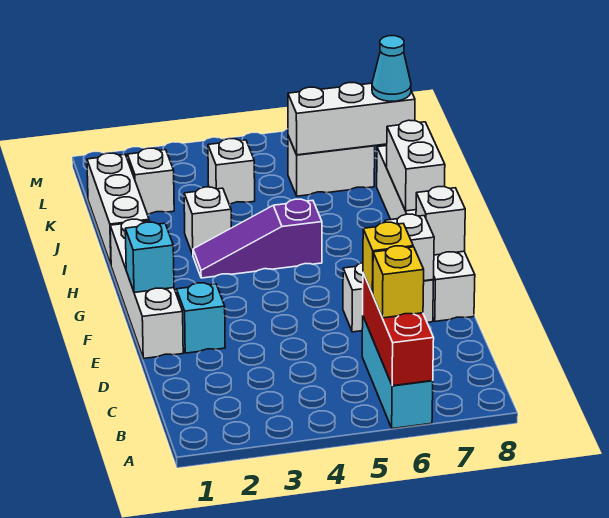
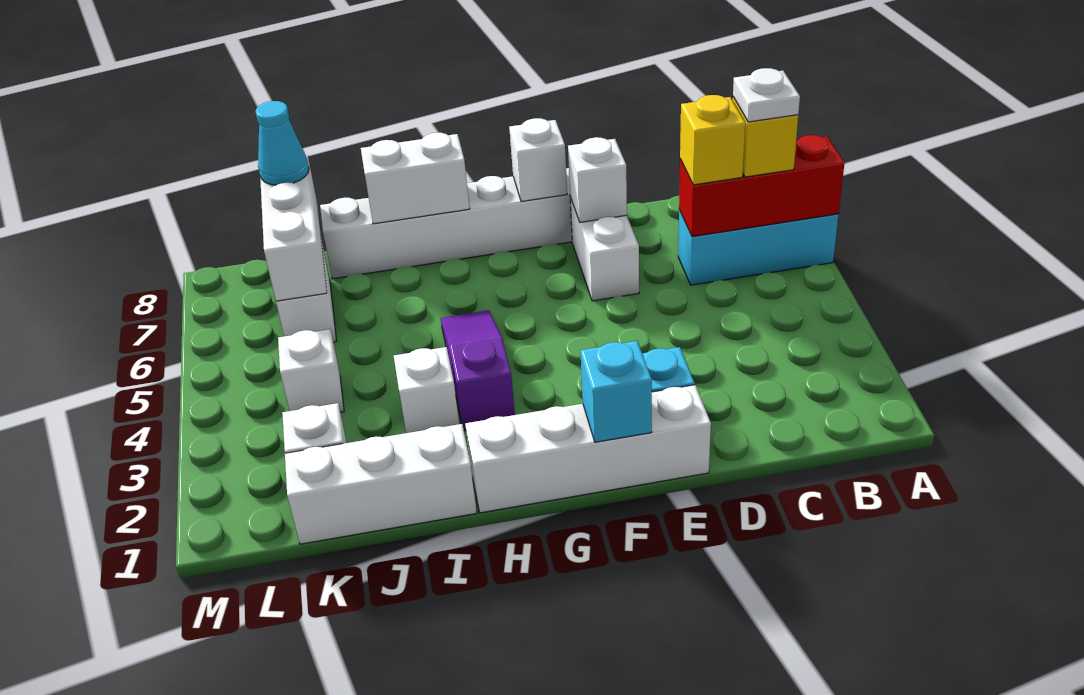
none -> white plate B6 level 4
purple slope H3:H5 level 1 top 5 -> purple slope H3:H5 level 1 top 3

